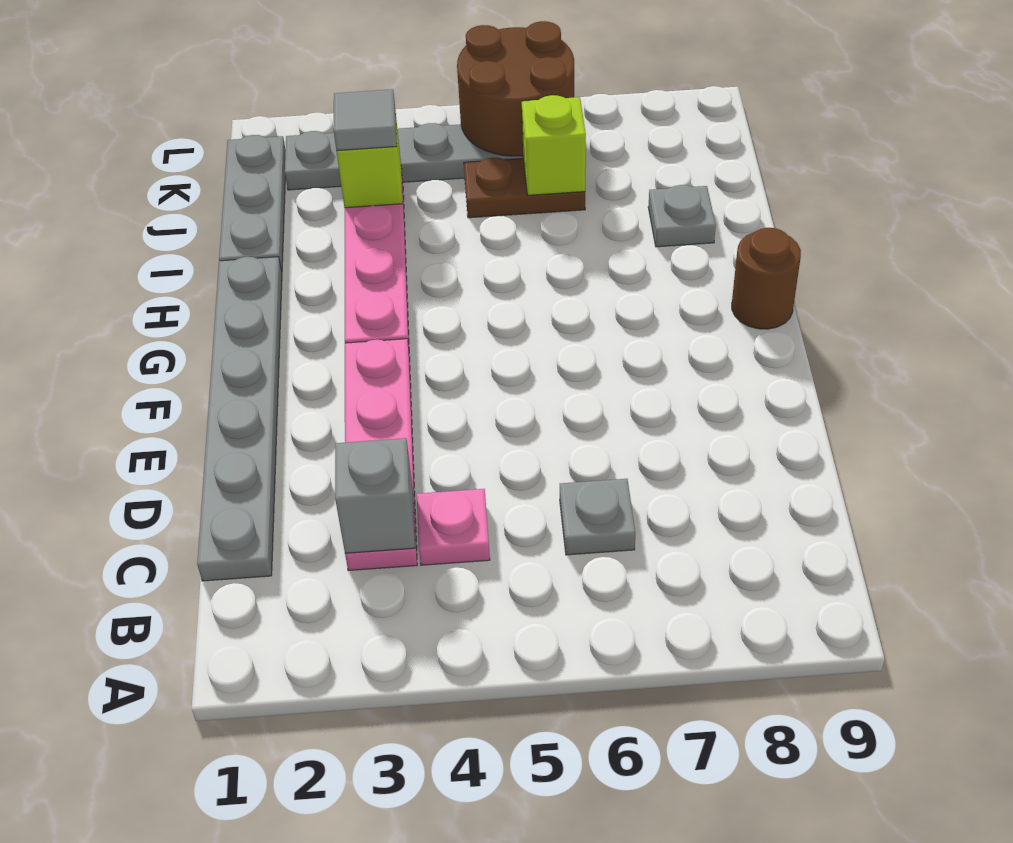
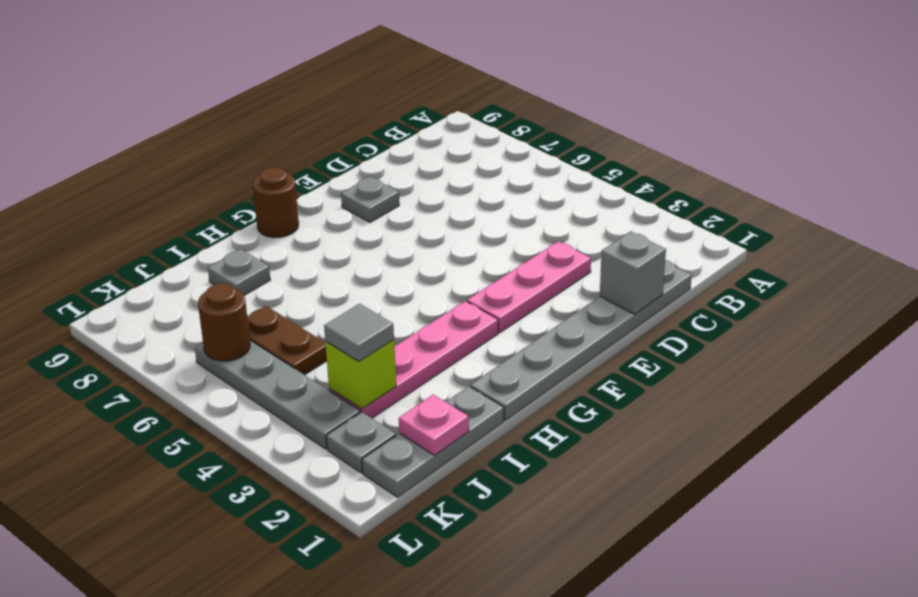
pink plate C3:F3 level 1 -> pink plate D3:F3 level 1
grey brick C3 level 2 -> grey brick D1 level 2
pink plate C4 level 1 -> pink plate J1 level 2
grey plate C6 level 1 -> grey plate E8 level 1
lime brick J6 level 2 -> none
brown round brick K5:L6 level 2 -> brown round brick K6 level 2

